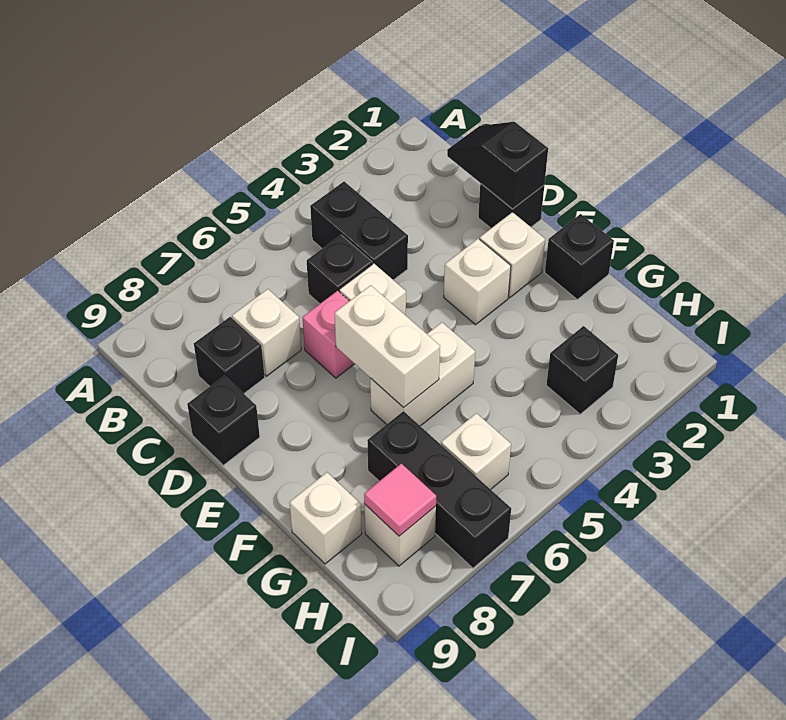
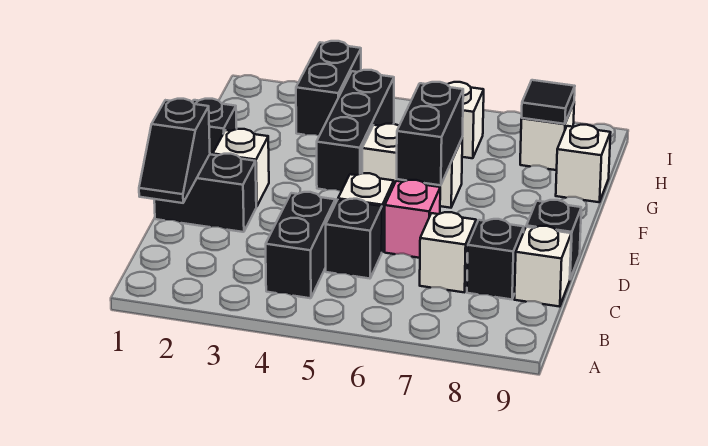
black brick D1 level 1 -> black brick D1:D2 level 1
white brick E3 level 1 -> white brick C9 level 1
white brick E6:F6 level 2 -> black brick E6:F6 level 2
black brick G7:I7 level 1 -> black brick F4:H4 level 1
black brick H3 level 1 -> black brick H3:I3 level 1
pink tile H8 level 2 -> black tile H8 level 2

